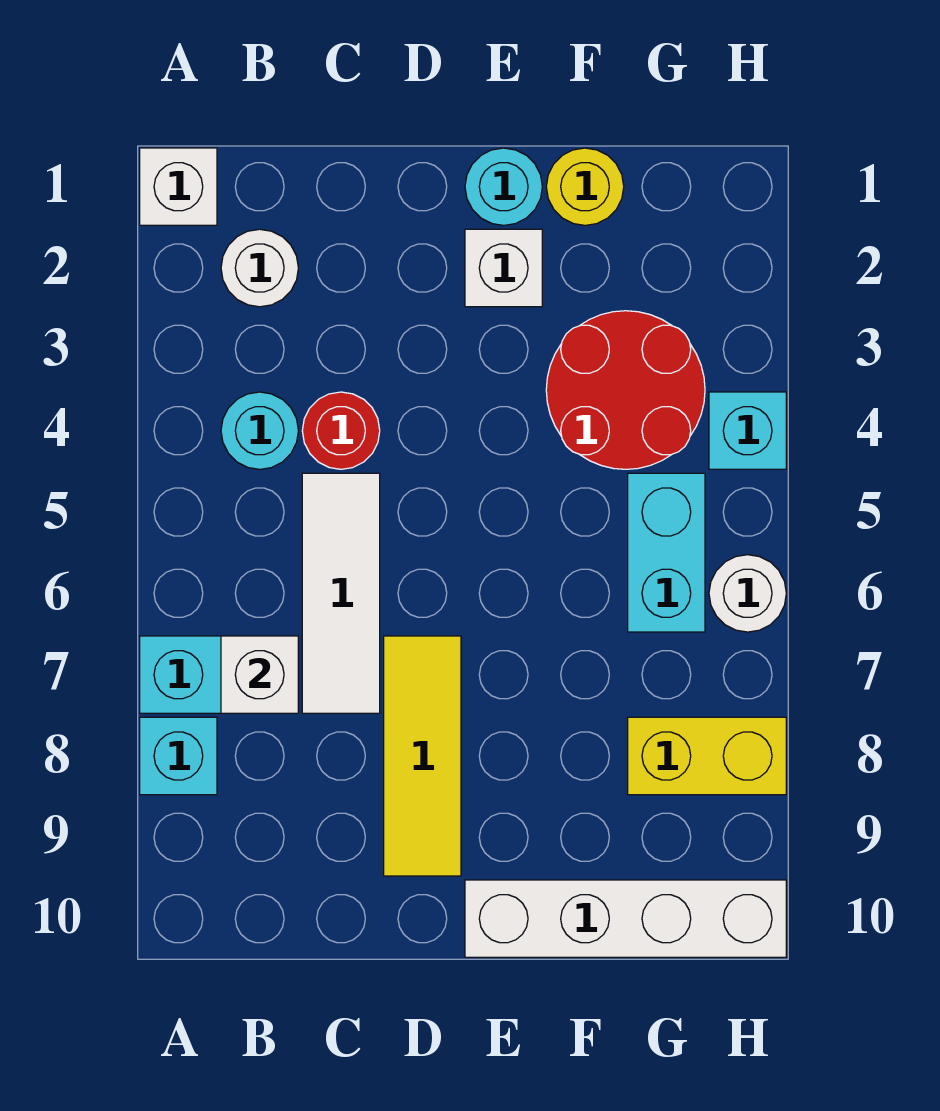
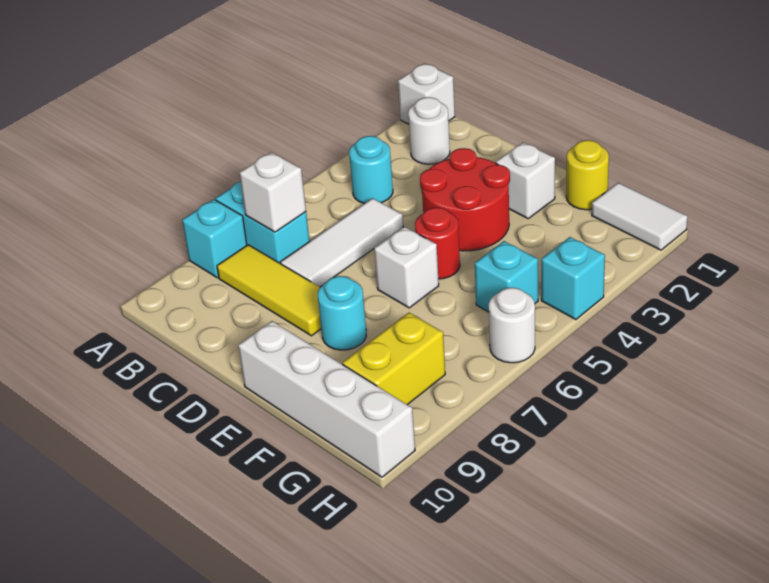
red round brick C4 level 1 -> red round brick E5 level 1
yellow tile D7:D9 level 1 -> yellow tile B8:D8 level 1
cyan round brick E1 level 1 -> cyan round brick E8 level 1
none -> white brick E6 level 1
red round brick F3:G4 level 1 -> red round brick D3:E4 level 1
none -> white tile G1:H1 level 1
cyan brick G5:G6 level 1 -> cyan brick G5 level 1
yellow brick G8:H8 level 1 -> yellow brick G8:G9 level 1

